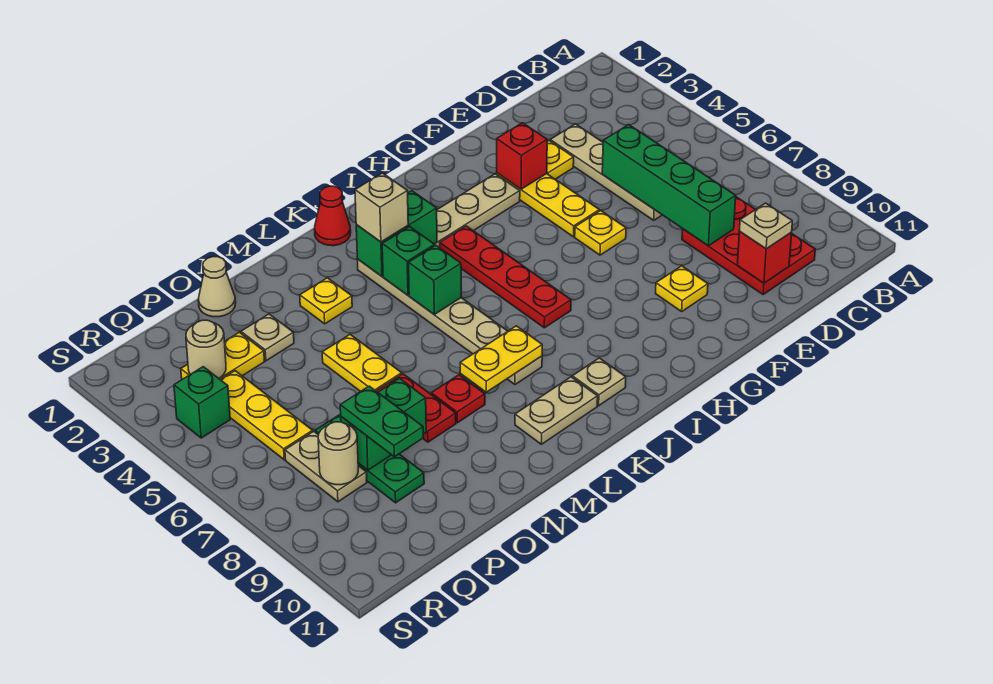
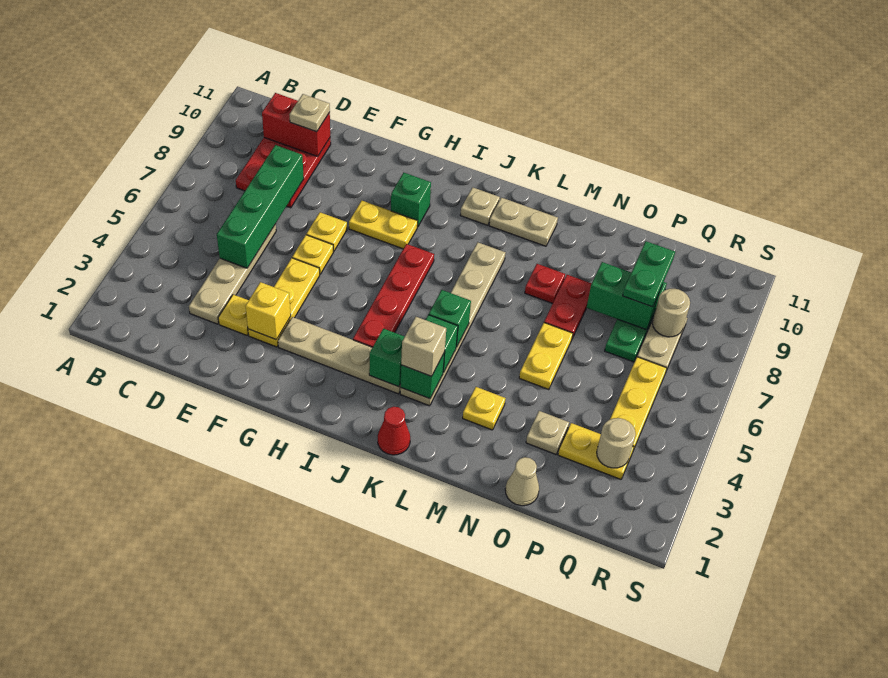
red brick D10 level 2 -> red brick C10:D10 level 2
red brick F3 level 2 -> yellow brick F3 level 2
yellow plate F9 level 1 -> yellow plate F7 level 1
yellow plate K8:L8 level 2 -> yellow plate G8:H8 level 1
green brick R4 level 1 -> green brick H9 level 1

